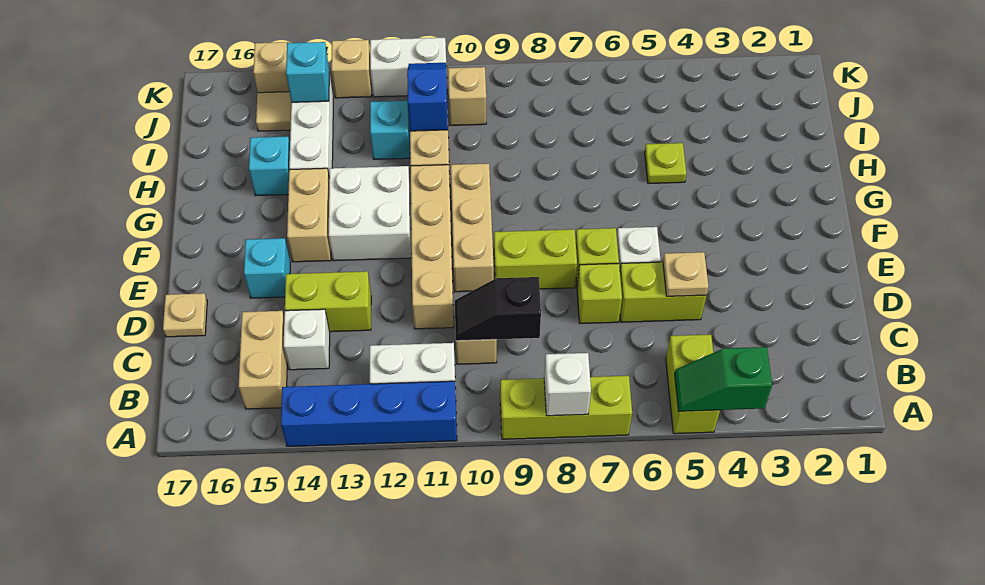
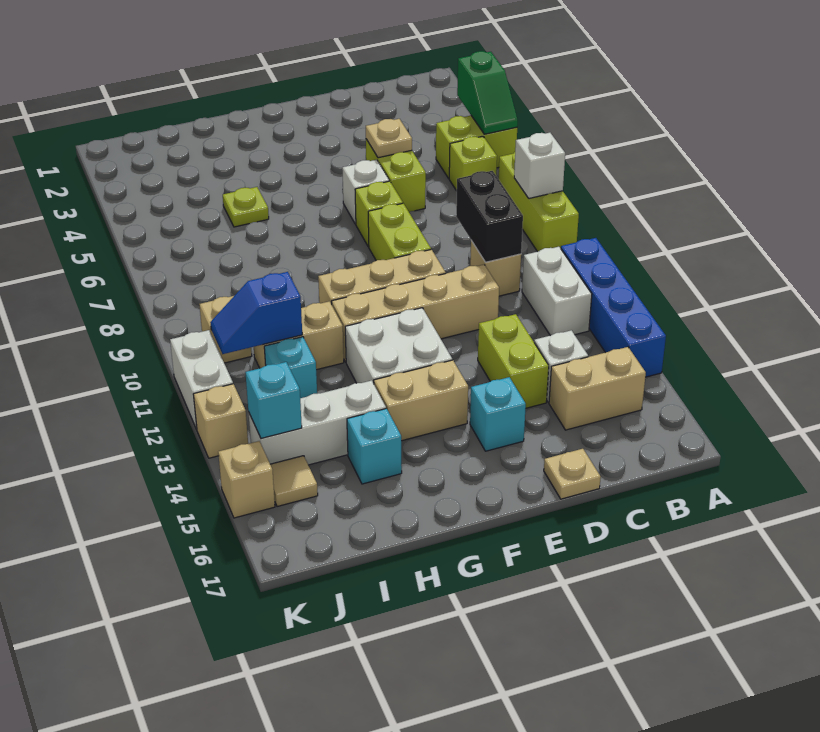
black slope C9:C10 level 2 top 9 -> black brick C9:C10 level 2
lime brick D7 level 1 -> lime brick B6 level 1

